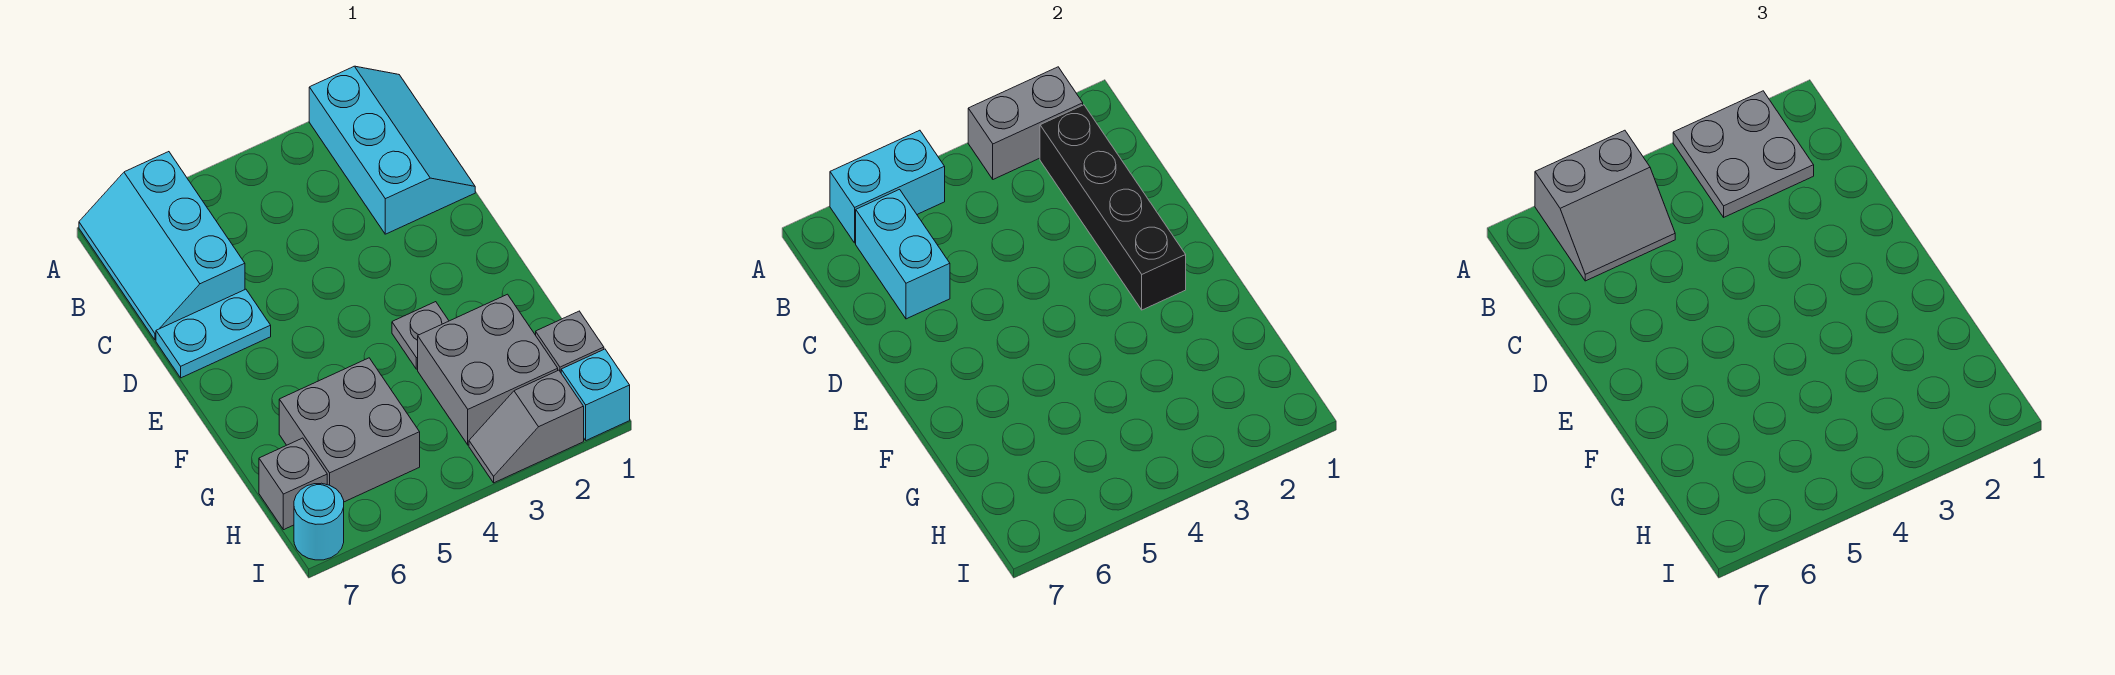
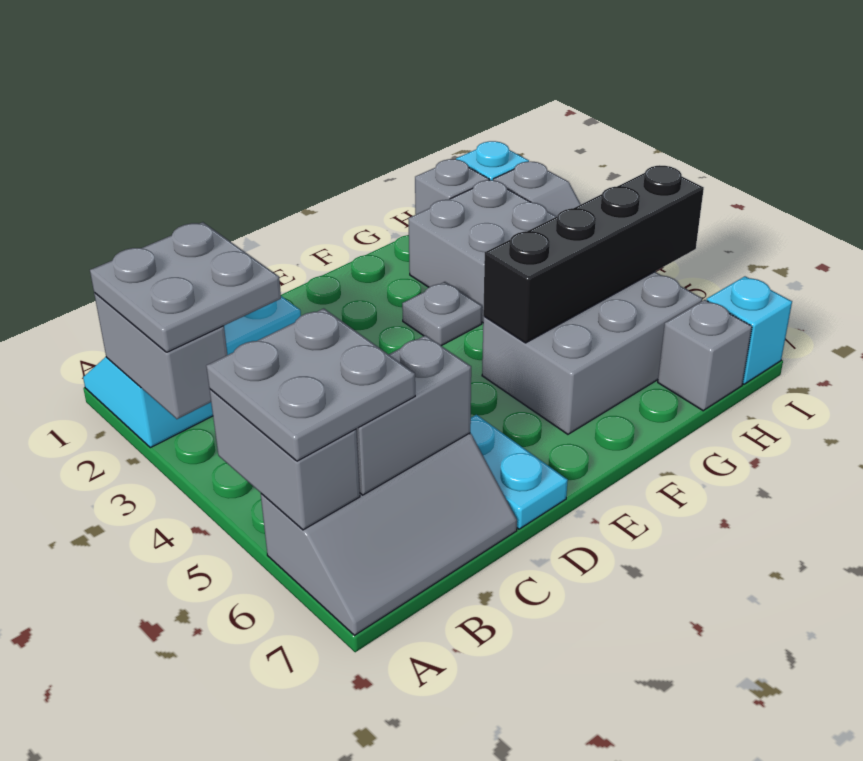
cyan brick A5:A6 level 2 -> grey brick A5:A6 level 2
grey slope A5:B6 level 3 top A -> grey plate A5:B6 level 3
cyan slope A6:C7 level 1 top 6 -> grey slope A6:C7 level 1 top 6
black brick B2:E2 level 2 -> black brick F5:I5 level 2
cyan brick B6:C6 level 2 -> grey brick B6:C6 level 2
grey brick G5:H6 level 1 -> grey brick F5:H6 level 1
cyan round brick I7 level 1 -> cyan brick I7 level 1

